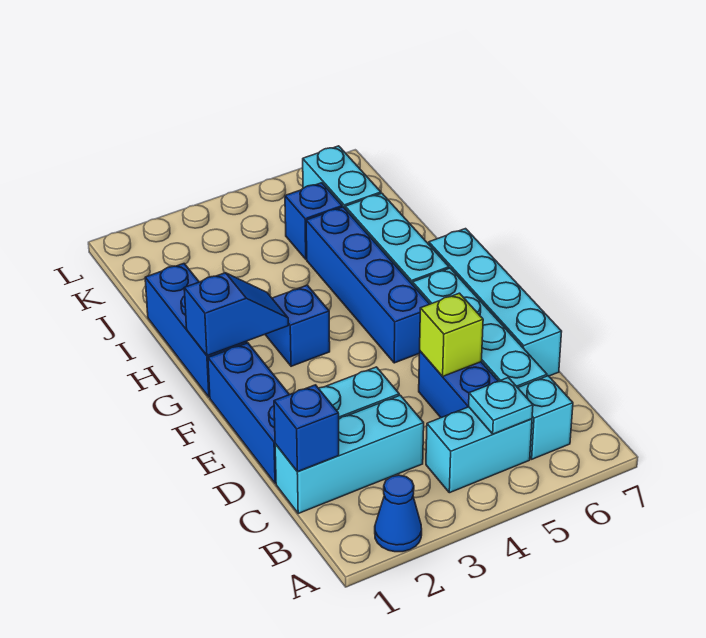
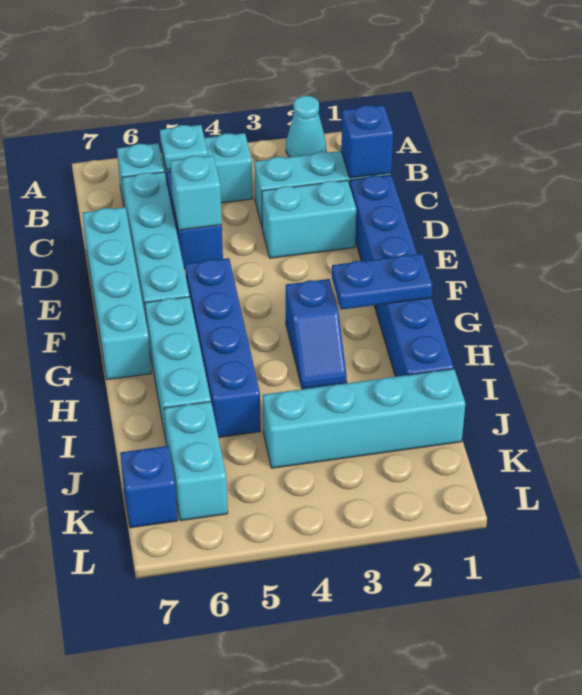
blue cone A2 level 1 -> cyan cone A2 level 1
lime brick D5 level 2 -> cyan brick D5 level 2
blue slope G1:G2 level 2 top 1 -> blue plate G1:G2 level 2
none -> cyan brick J1:J4 level 1
blue brick J5 level 1 -> blue brick K7 level 1

